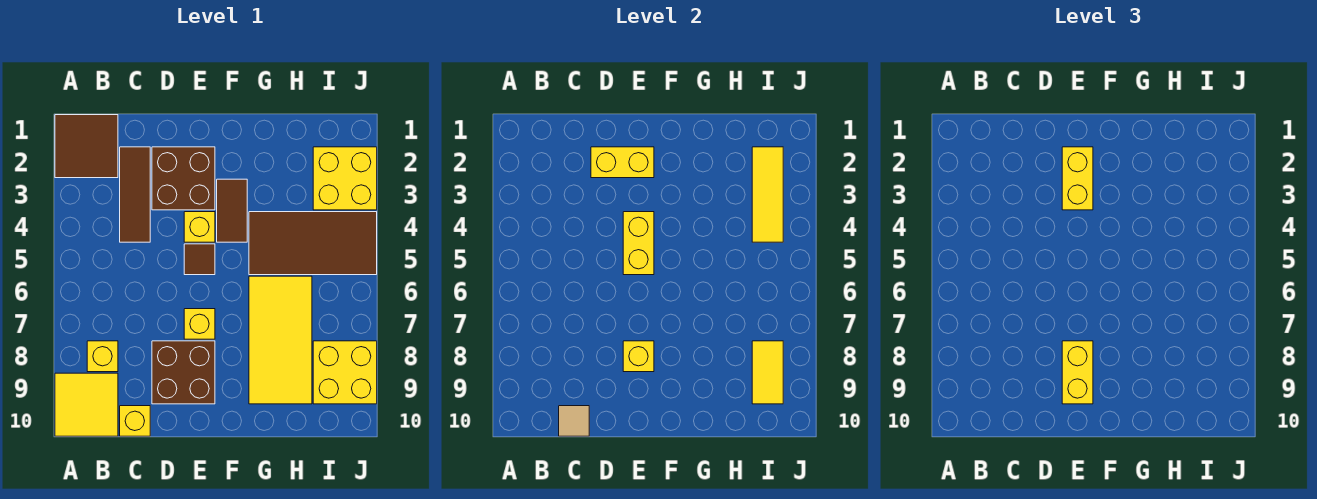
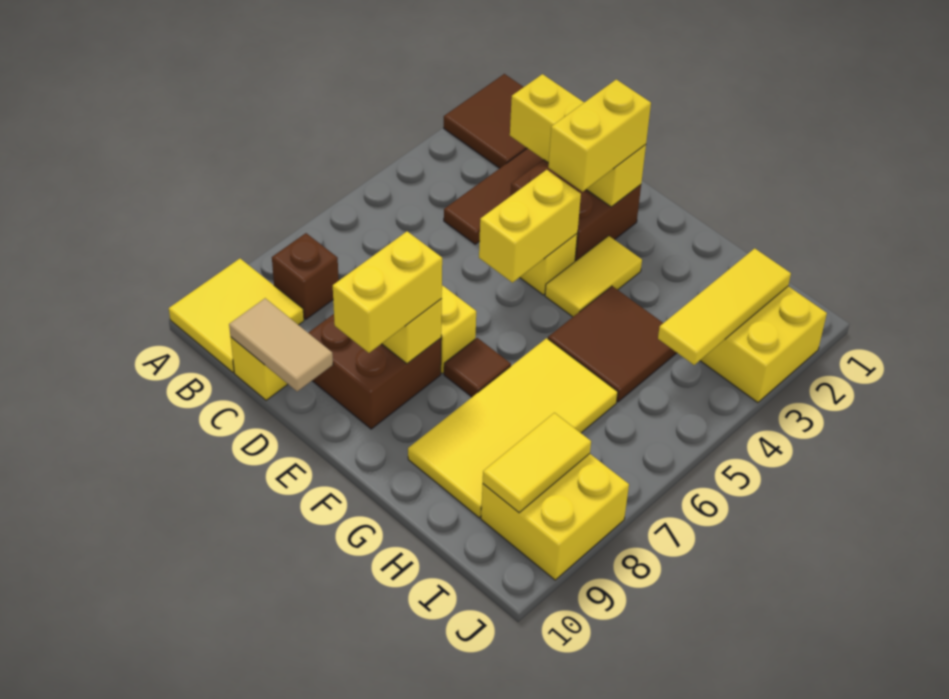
yellow brick B8 level 1 -> brown brick B8 level 1
tan tile C10 level 2 -> tan tile C10:D10 level 2
yellow brick D2:E2 level 2 -> yellow brick C2:E2 level 2
brown tile E5 level 1 -> brown tile F7 level 1
brown tile F3:F4 level 1 -> yellow tile F3:F4 level 1
brown tile G4:J5 level 1 -> brown tile G4:H5 level 1

